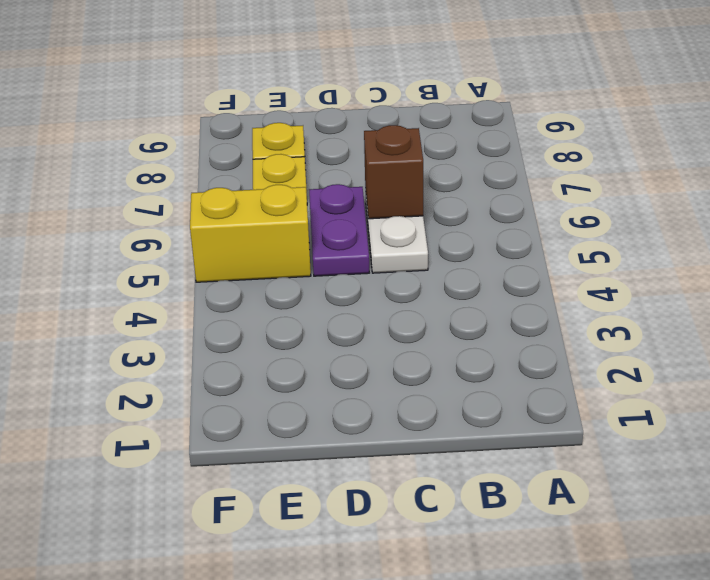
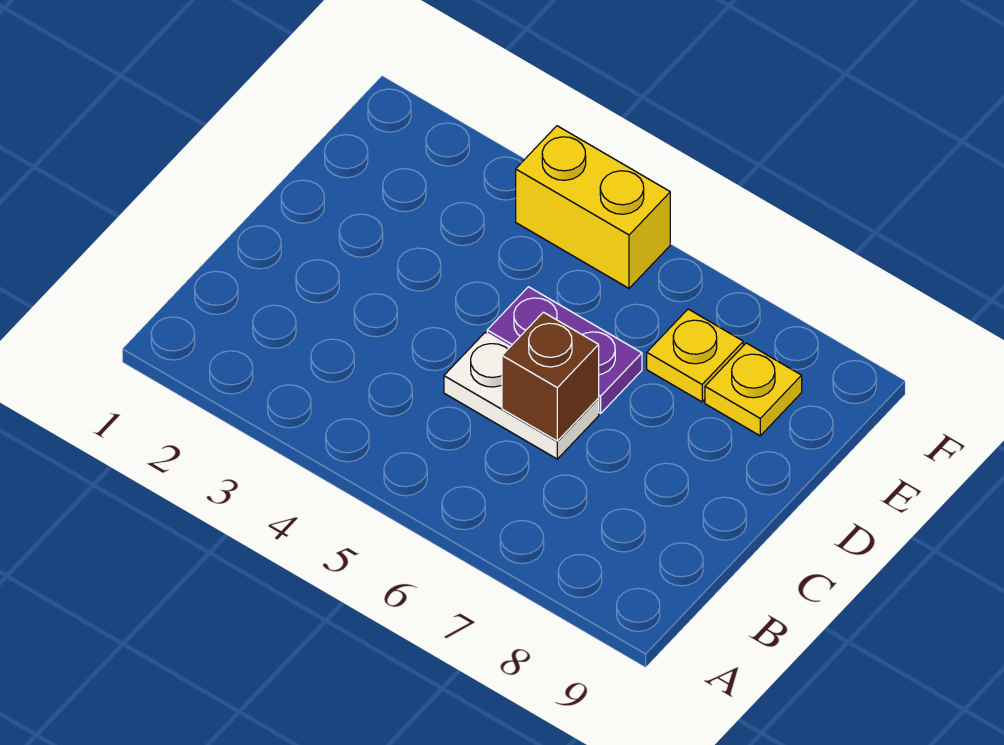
yellow brick E5:F5 level 1 -> yellow brick F4:F5 level 1

